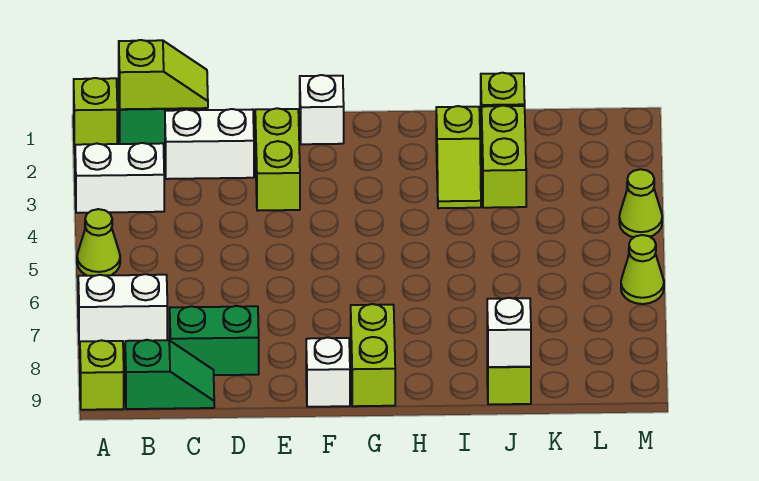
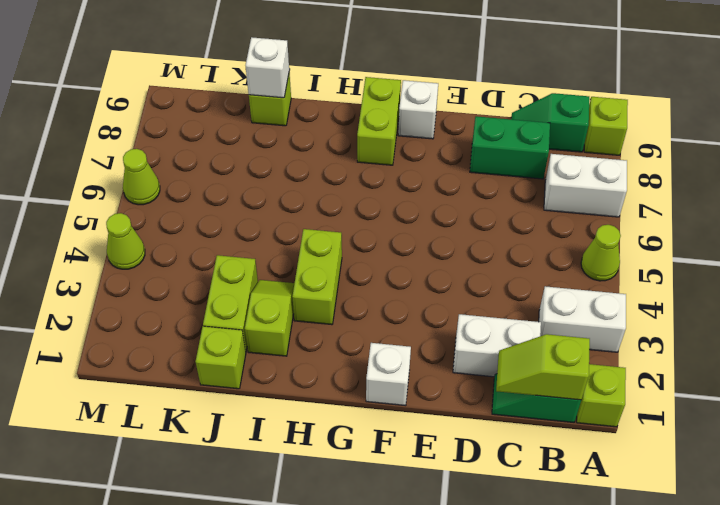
lime brick E2:E3 level 1 -> lime brick H3:H4 level 1

